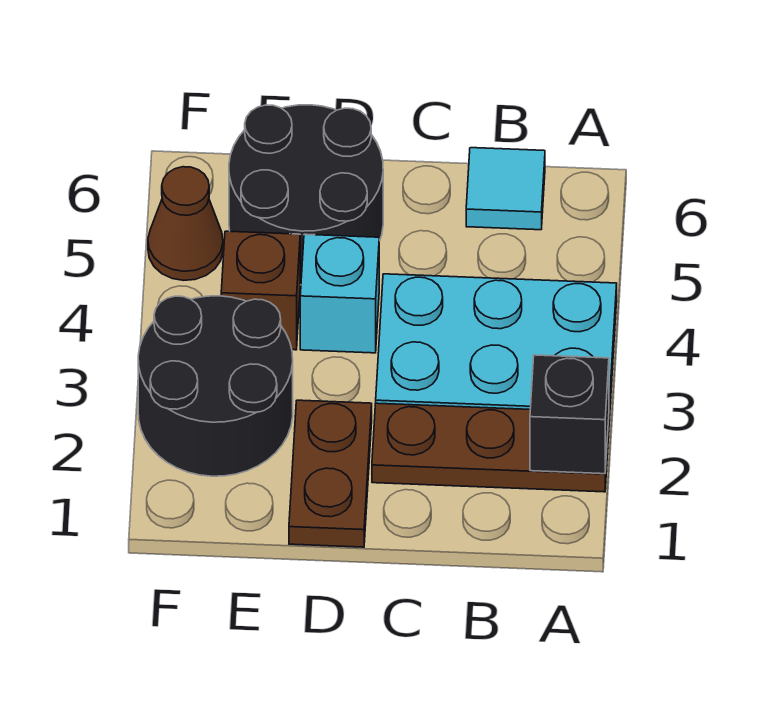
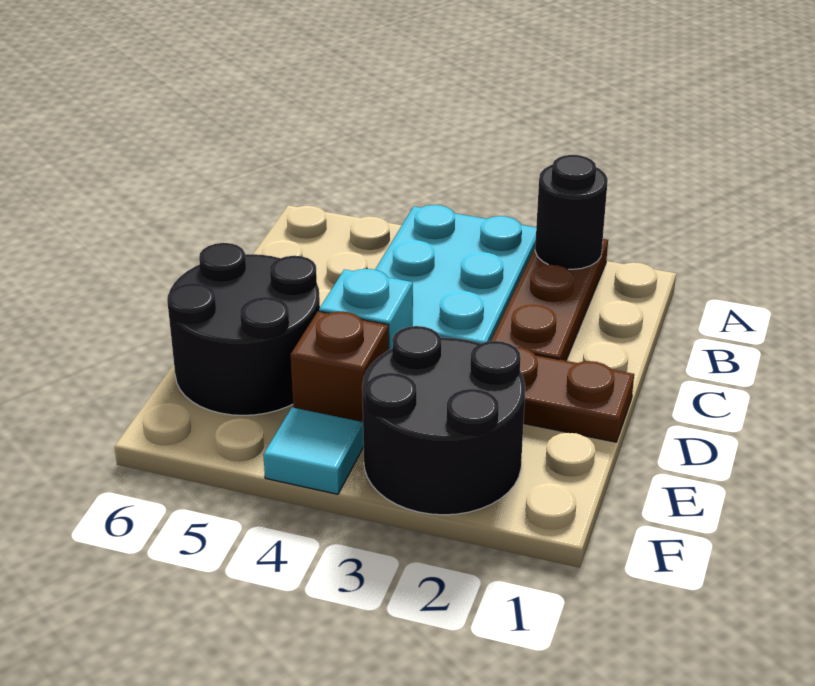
black brick A2 level 2 -> black round brick A2 level 2
cyan tile B6 level 1 -> cyan tile F4 level 1
brown cone F5 level 1 -> none

